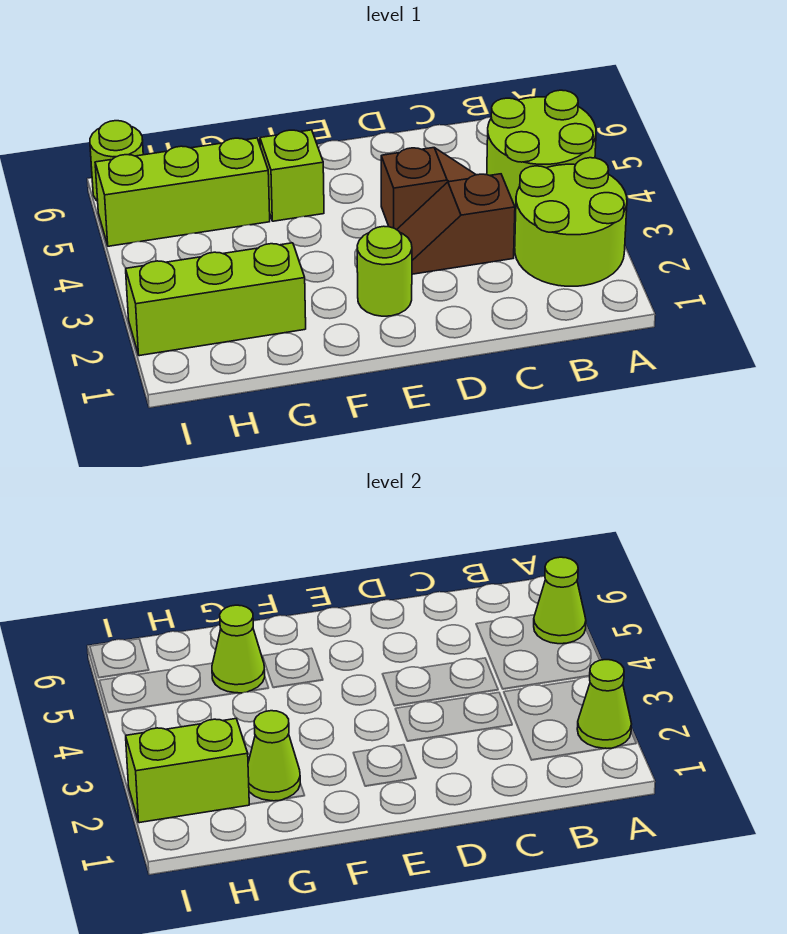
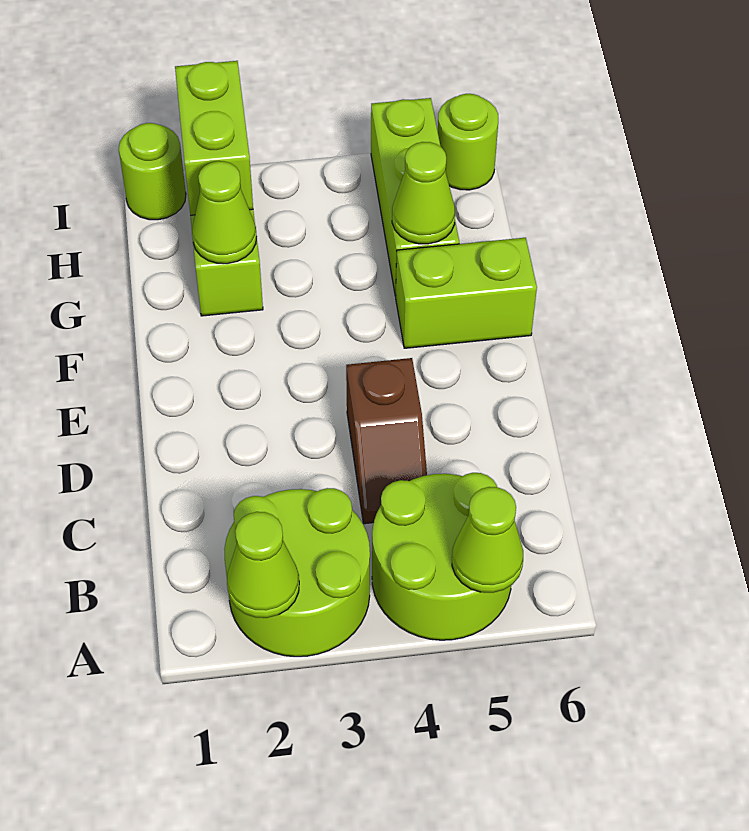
brown slope C3:D3 level 1 top C -> none
lime round brick E2 level 1 -> lime round brick I1 level 1
lime brick F5 level 1 -> lime brick F5:F6 level 1

